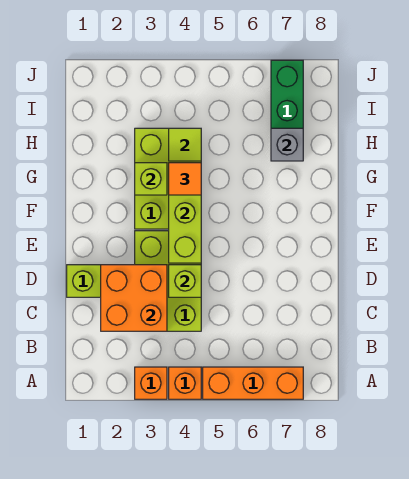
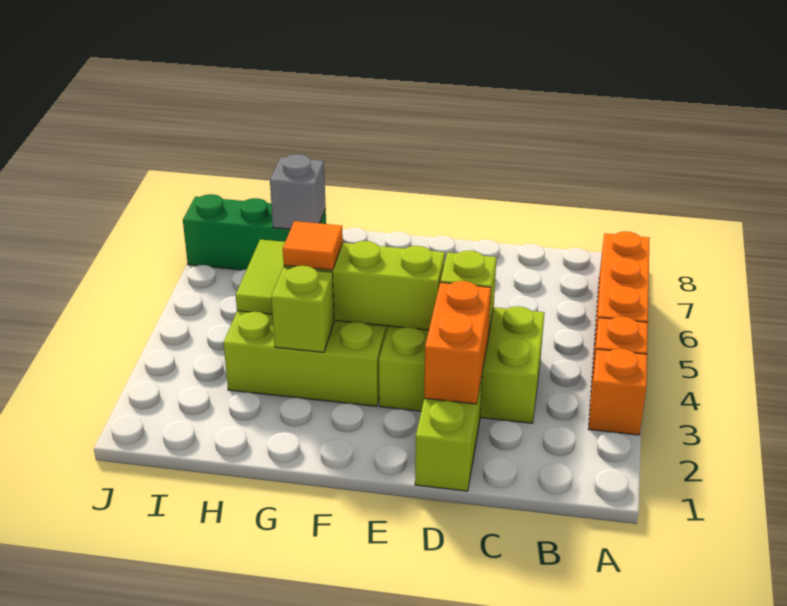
orange brick C2:D3 level 2 -> orange brick D2:D3 level 2
lime tile H4 level 2 -> lime tile H4:H5 level 2

